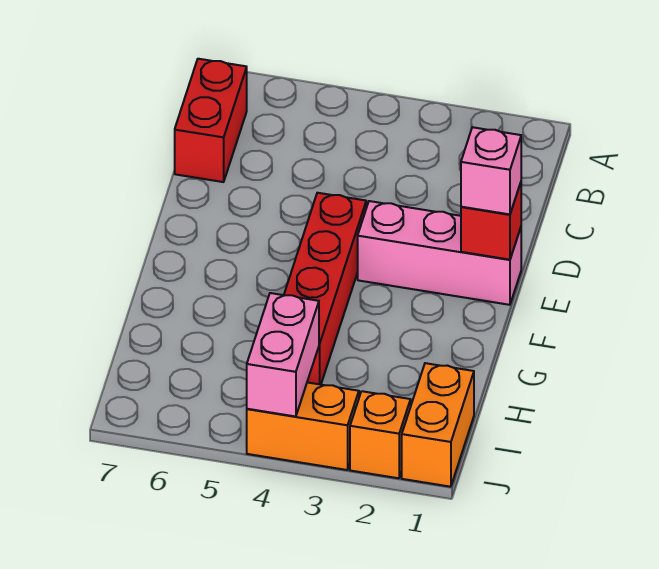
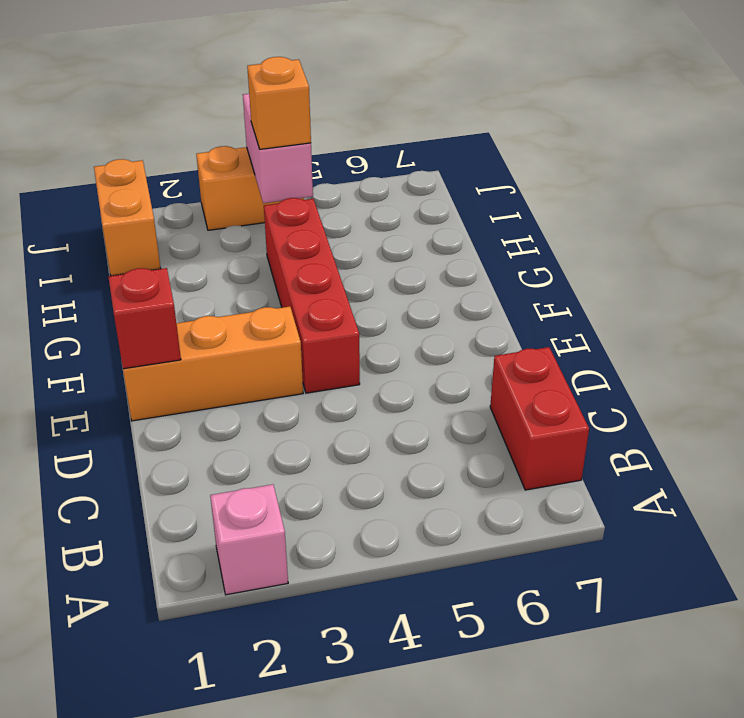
pink brick E1:E3 level 1 -> orange brick E1:E3 level 1
pink brick E1 level 3 -> pink brick A2 level 1
orange brick J2 level 1 -> orange brick I4 level 3

